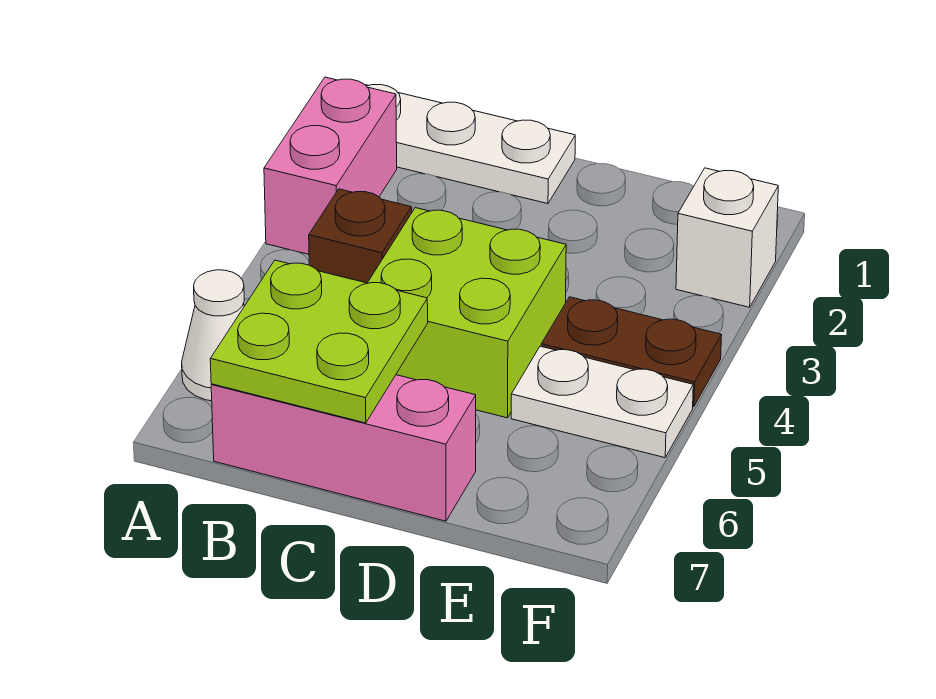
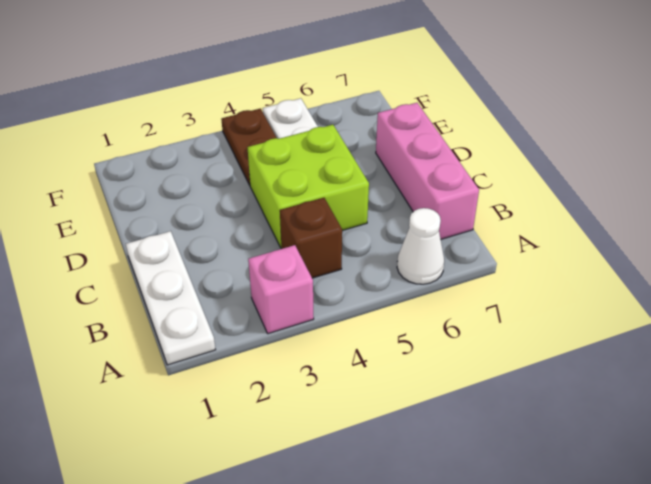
pink brick A2:A3 level 1 -> pink brick A3 level 1
lime plate B6:C7 level 2 -> none
white brick F2 level 1 -> none

